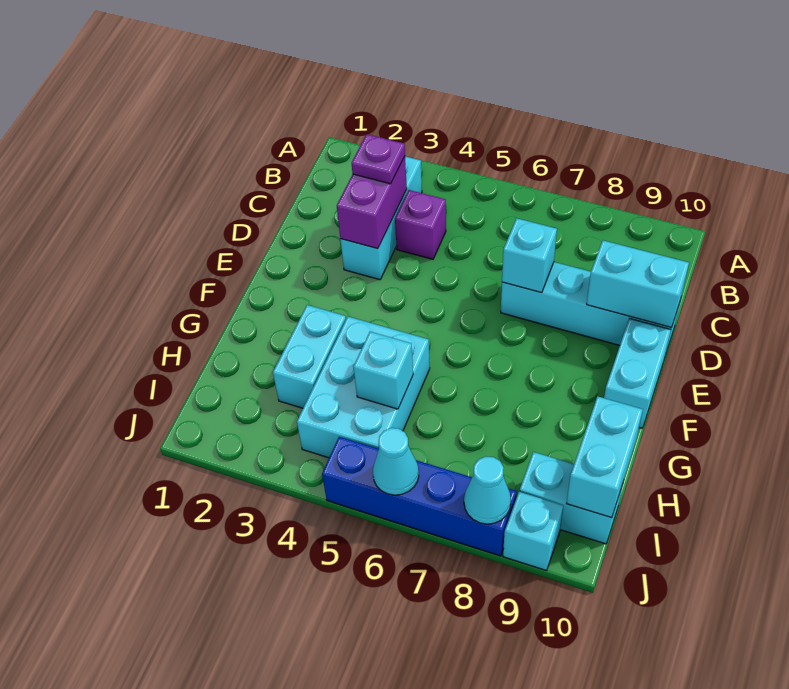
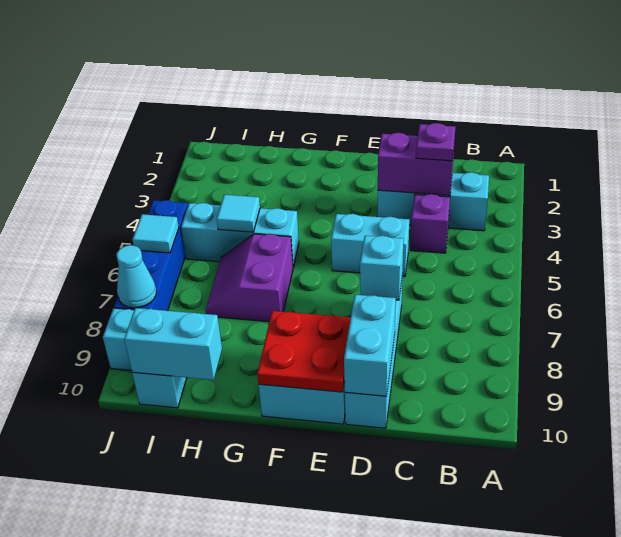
none -> red plate E9:F10 level 2
cyan brick G3:H3 level 1 -> cyan brick D5:E5 level 1
cyan brick G4:I5 level 1 -> cyan brick G5:I5 level 1
none -> purple slope G6:H7 level 1 top G
cyan brick H5 level 2 -> cyan tile H5 level 2
cyan cone J6 level 2 -> cyan tile J6 level 2

